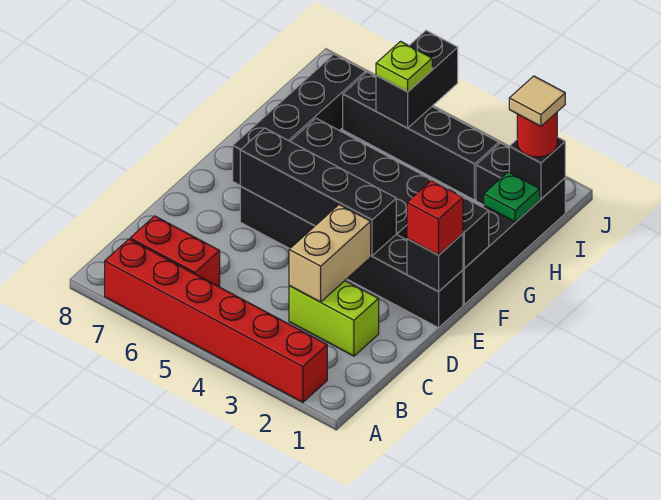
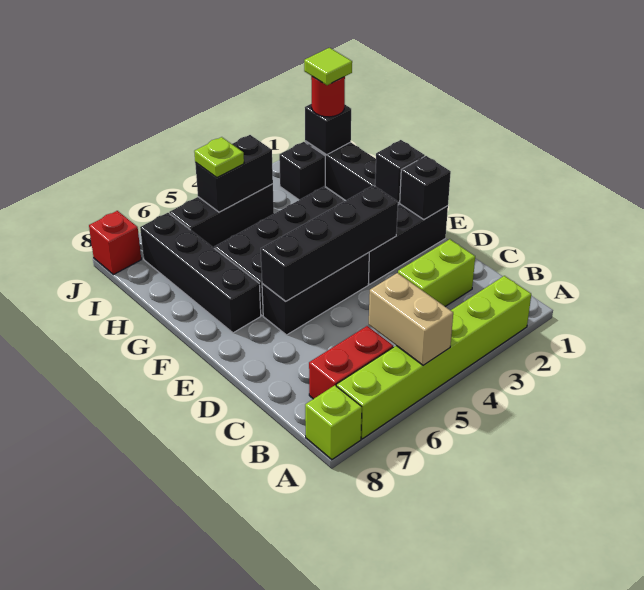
red brick A2:A7 level 1 -> lime brick A2:A7 level 1
none -> lime brick A8 level 1
tan brick C3:D3 level 2 -> tan brick A5:B5 level 2
red brick E1 level 3 -> red brick J8 level 1
green plate H1 level 2 -> none
tan tile I1 level 4 -> lime tile I1 level 4
black brick I3:I6 level 1 -> black brick I4:I6 level 1
black brick I5:J5 level 2 -> black brick I4:I5 level 2

